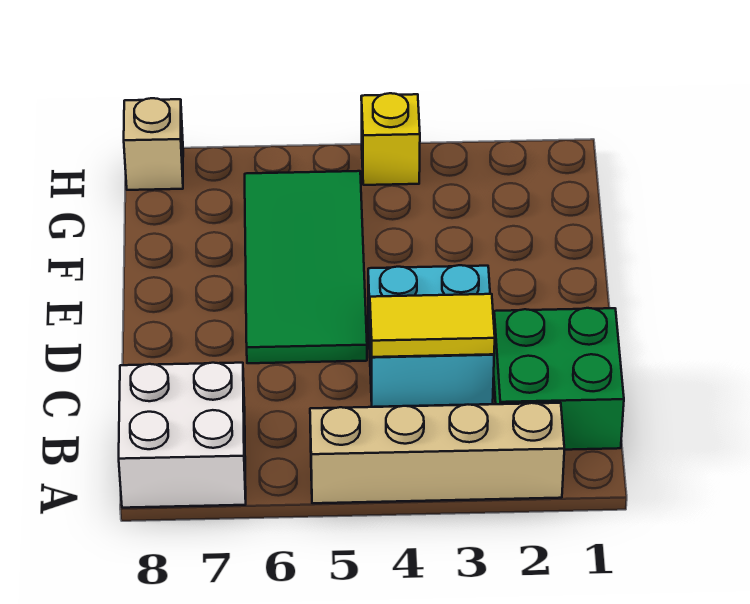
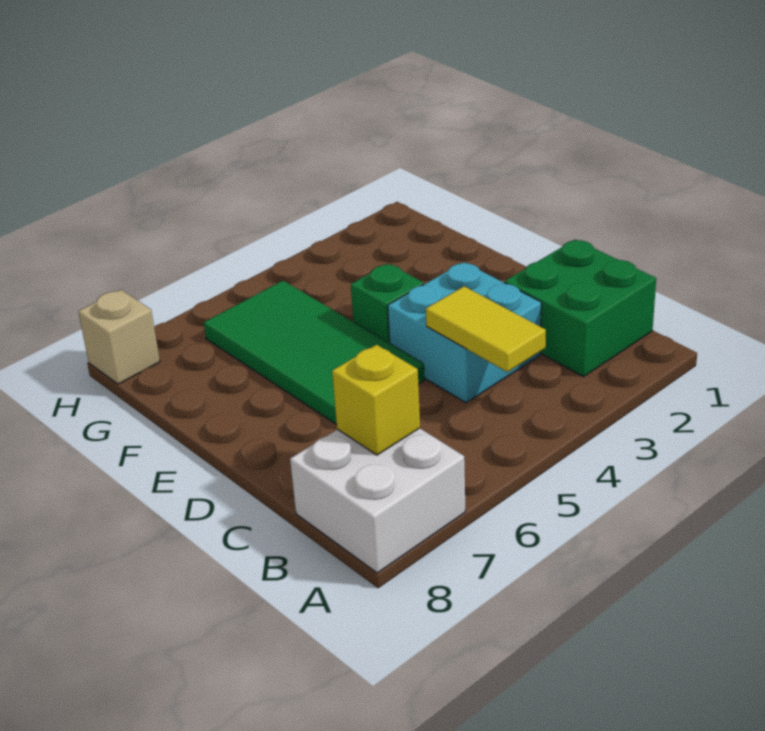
tan brick A2:A5 level 1 -> none
yellow tile C3:C4 level 2 -> yellow tile B4:C4 level 2
none -> green brick E4 level 1
yellow brick H4 level 1 -> yellow brick B7 level 2

